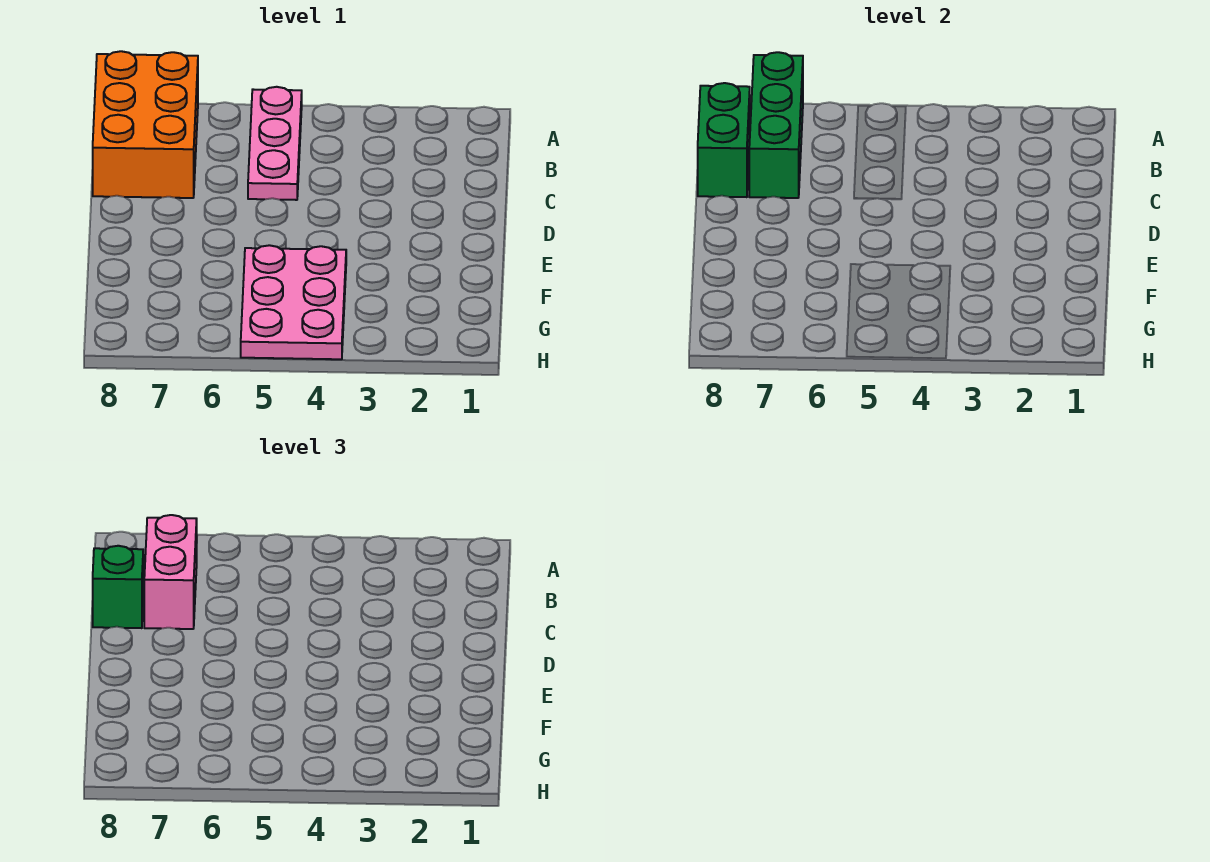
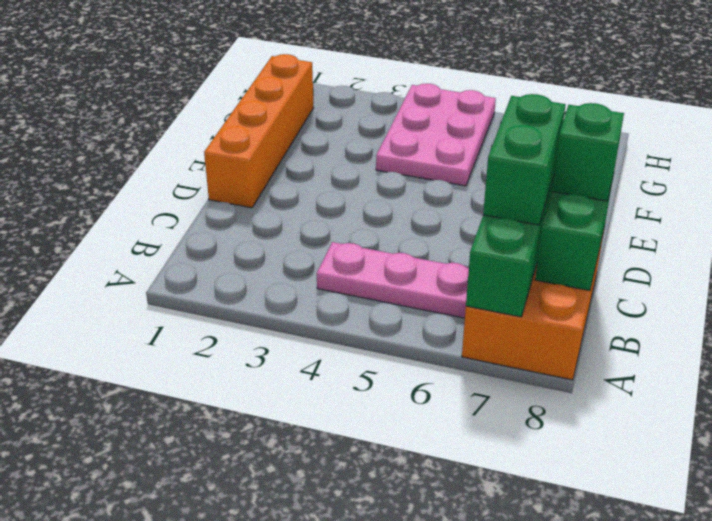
pink plate A5:C5 level 1 -> pink plate B4:B6 level 1
pink brick B7:C7 level 3 -> green brick B7:C7 level 3
none -> orange brick D1:G1 level 1

